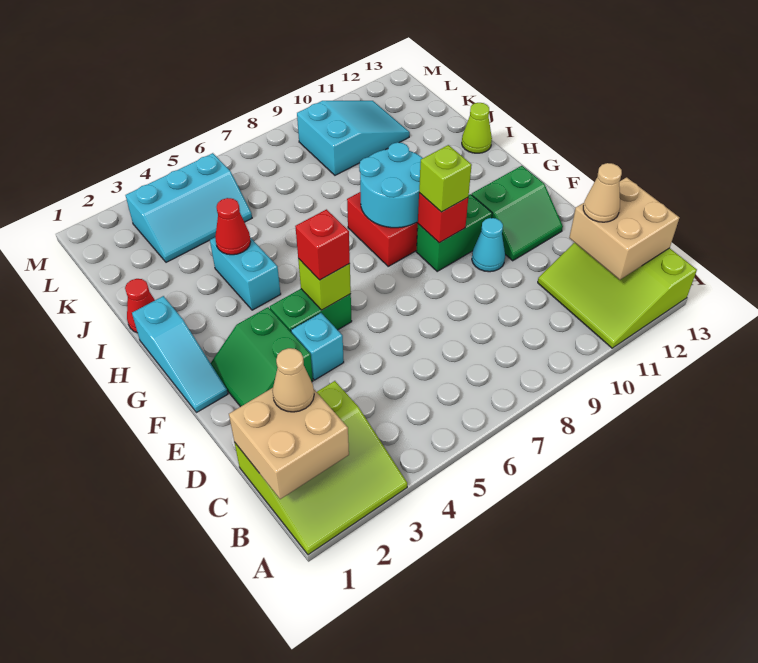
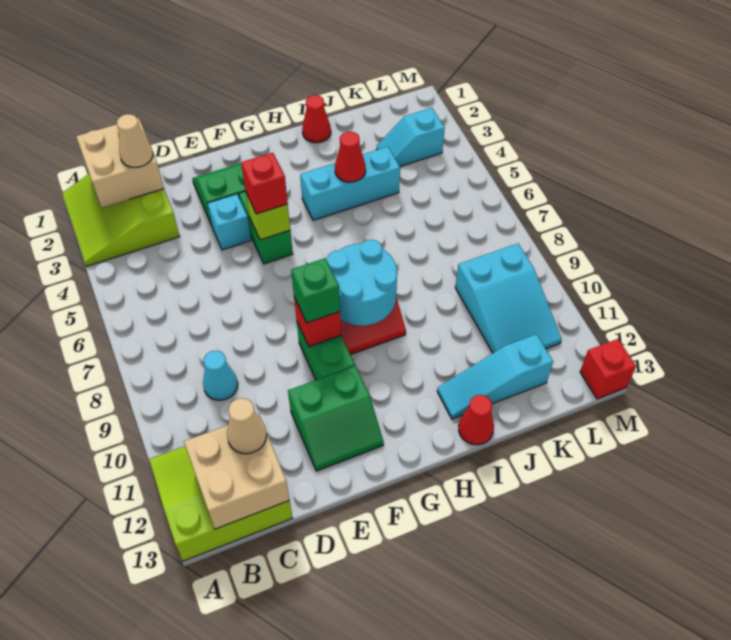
cyan cone E10 level 1 -> cyan cone C9 level 1
green slope E11:F12 level 1 top F -> green slope E11:F12 level 1 top 11
cyan slope F1:H1 level 1 top H -> cyan slope I12:K12 level 1 top K
lime brick F9 level 3 -> green brick F9 level 3
cyan brick H4:I4 level 1 -> cyan brick H4:J4 level 1
lime cone I13 level 1 -> red cone I13 level 1
cyan slope K3:L5 level 1 top L -> cyan slope K3:L3 level 1 top L
none -> red brick M13 level 1

